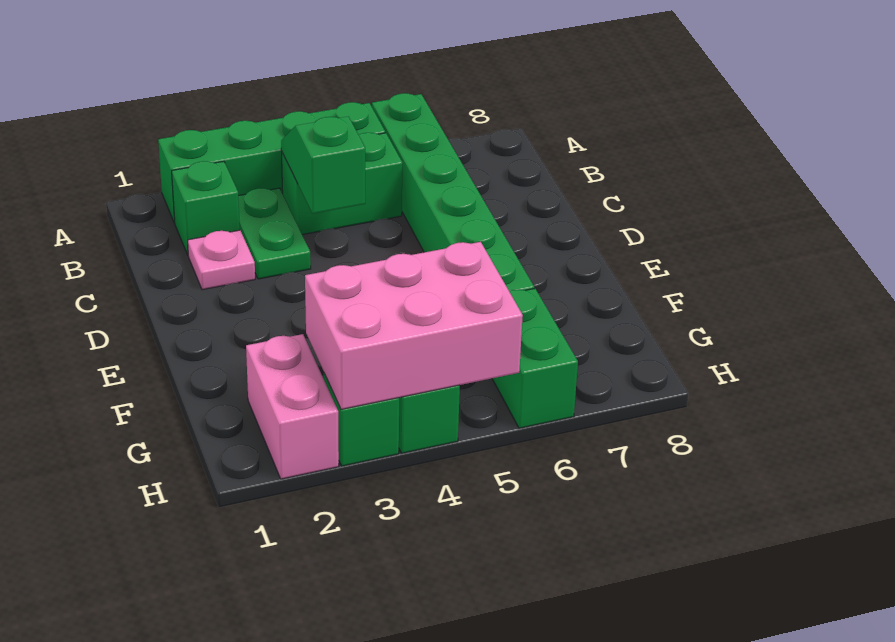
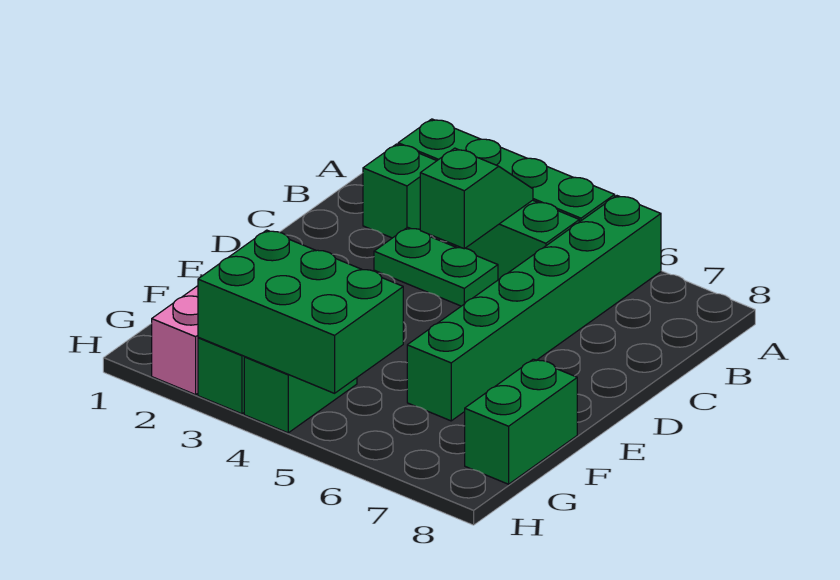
green plate B3:C3 level 1 -> green plate C3:C4 level 1
pink plate C2 level 1 -> none
pink brick G3:H5 level 2 -> green brick G3:H5 level 2
green brick G6:H6 level 1 -> green brick F8:G8 level 1

